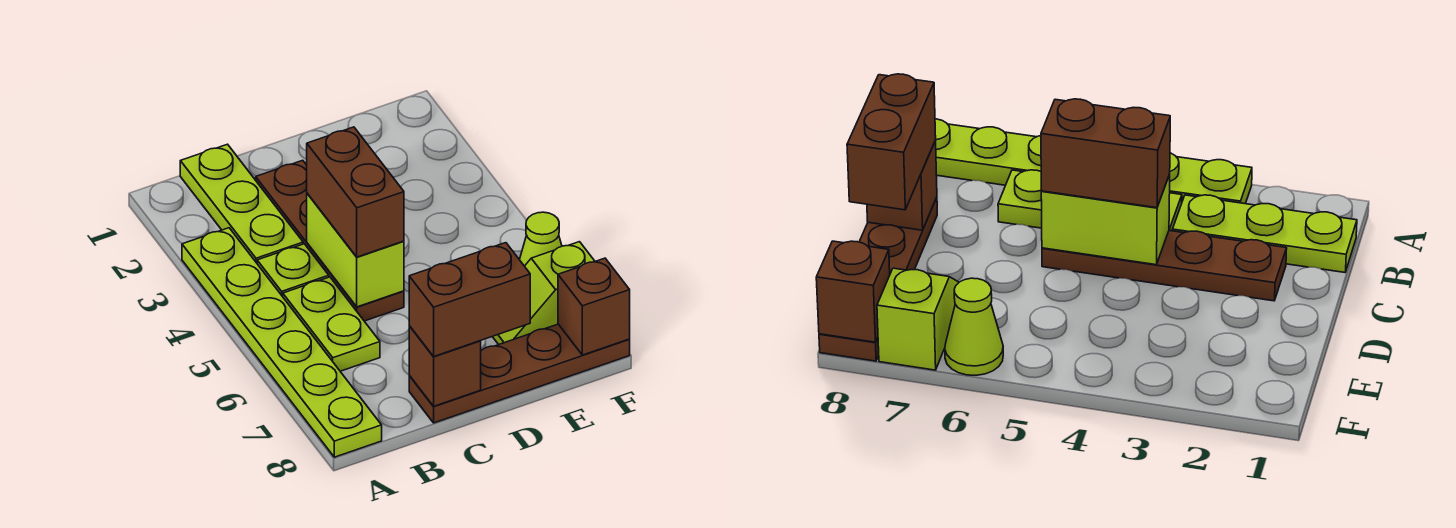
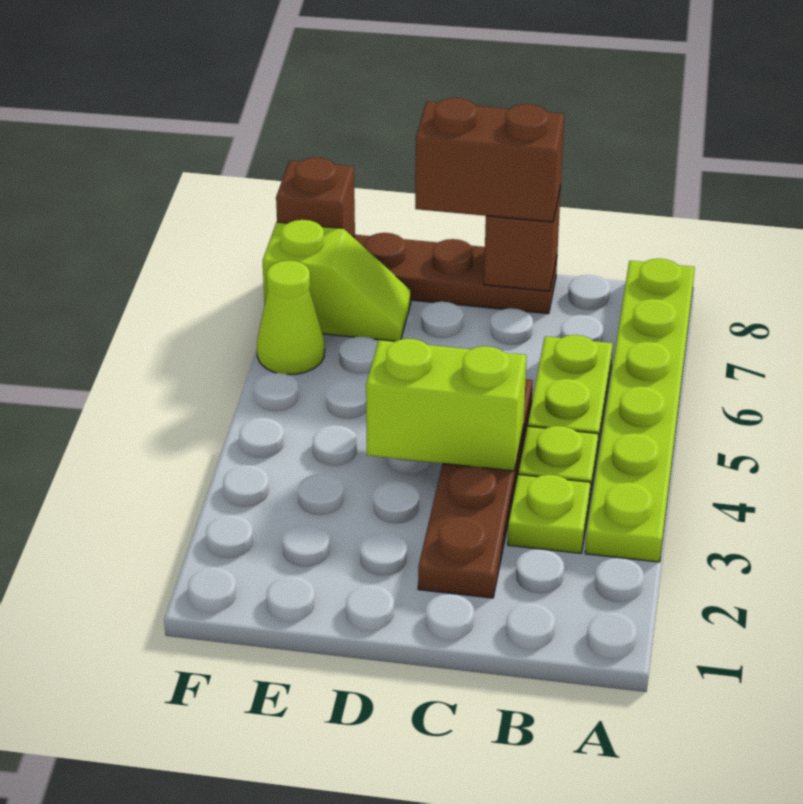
lime plate B1:B3 level 1 -> lime plate B3 level 1
lime brick C4:C5 level 2 -> lime brick C4:D4 level 2
brown brick C4:C5 level 3 -> none

